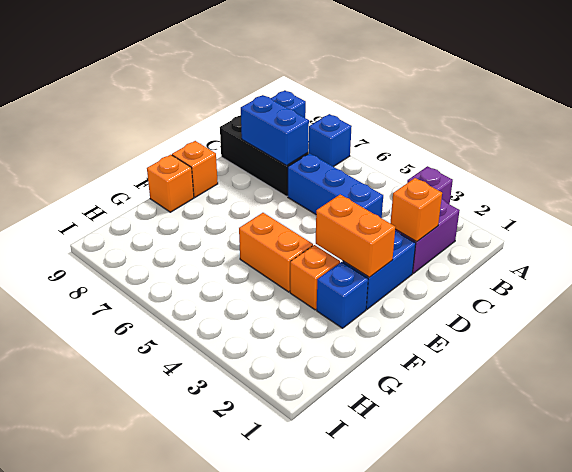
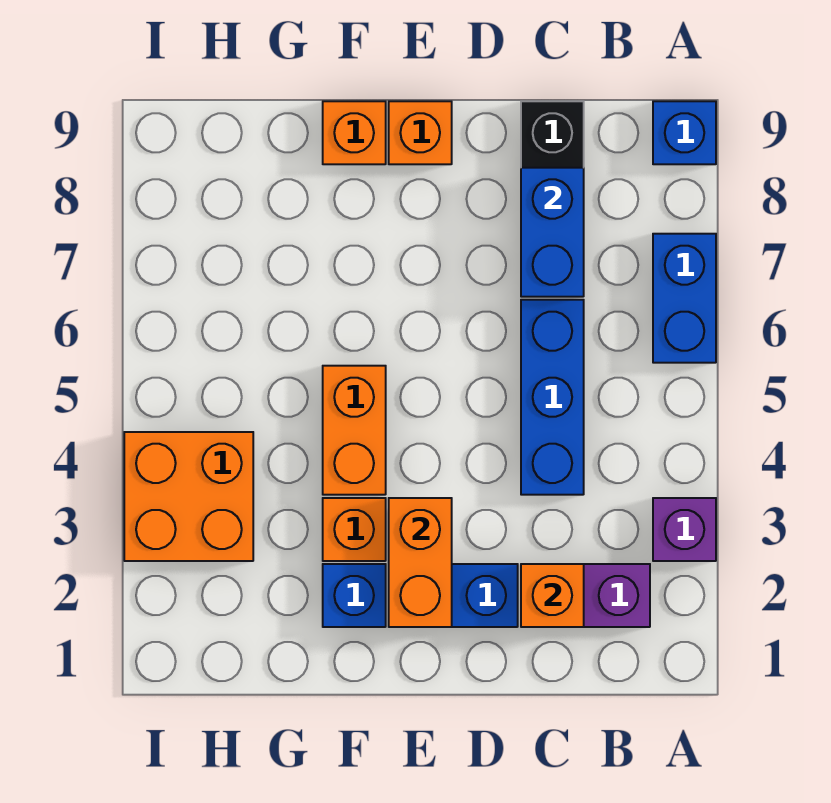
blue brick A7 level 1 -> blue brick A6:A7 level 1
none -> orange brick H3:I4 level 1

